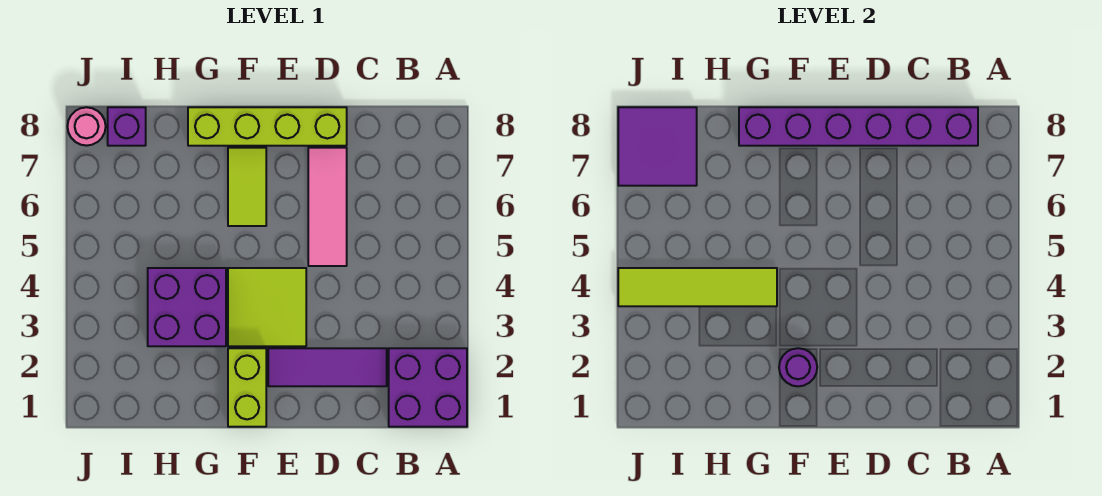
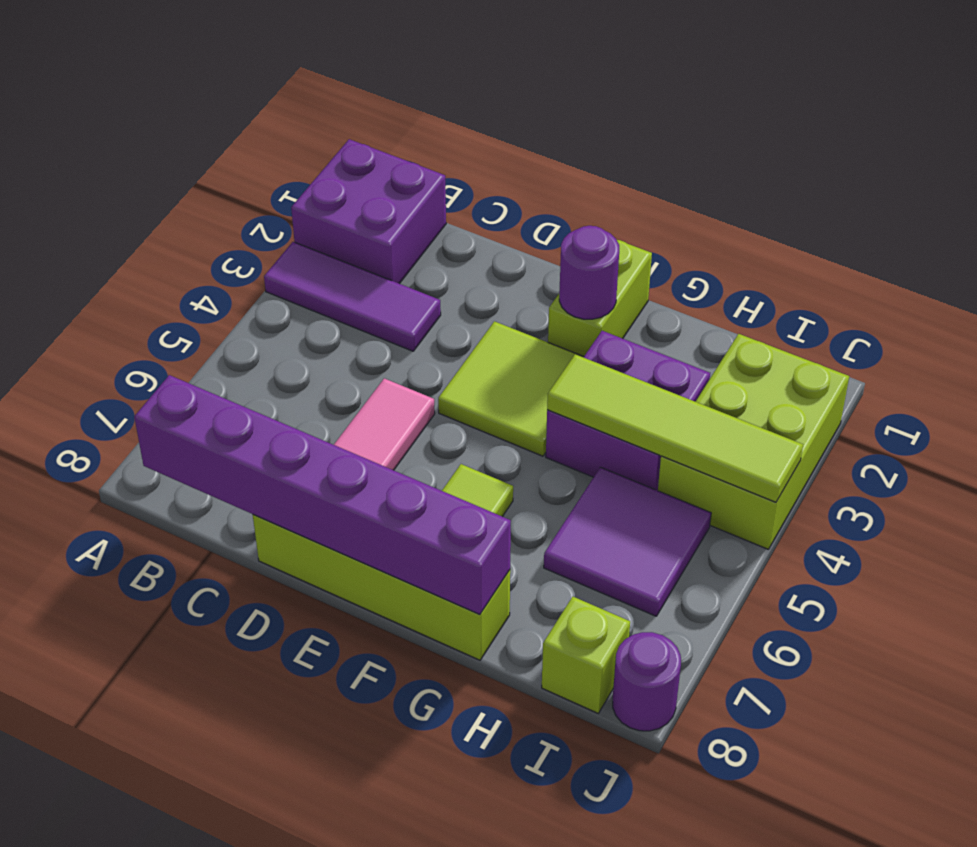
purple tile C2:E2 level 1 -> purple tile A3:C3 level 1
none -> lime brick I2:J4 level 1
purple tile I7:J8 level 2 -> purple tile H5:I6 level 1
purple brick I8 level 1 -> lime brick I8 level 1
pink round brick J8 level 1 -> purple round brick J8 level 1

